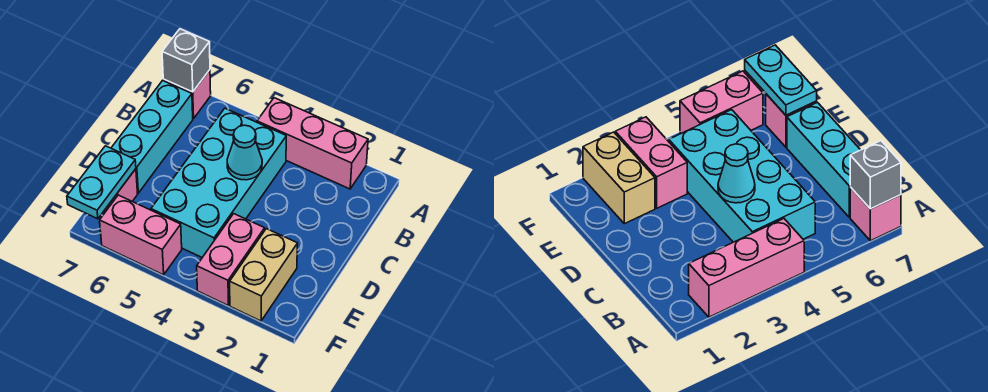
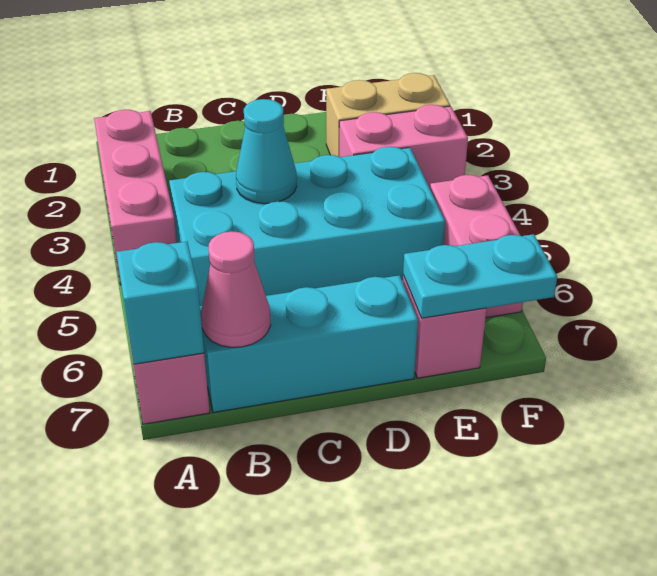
grey brick A7 level 2 -> cyan brick A7 level 2
none -> pink cone B7 level 2

